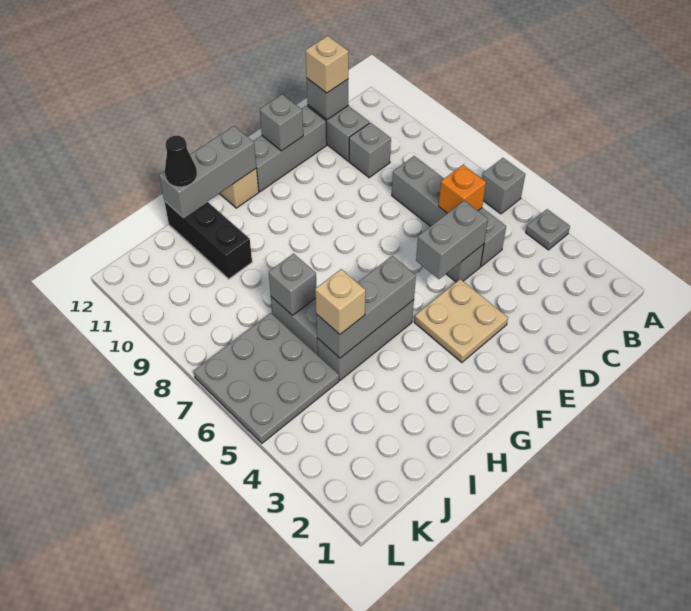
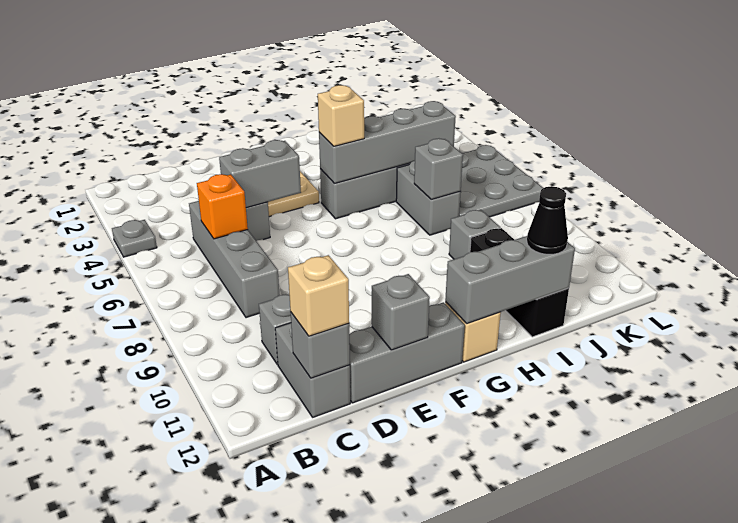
grey brick A6 level 1 -> grey brick I9 level 1
grey brick G5:I5 level 2 -> grey brick G5:J5 level 2
tan brick I5 level 3 -> tan brick G5 level 3

